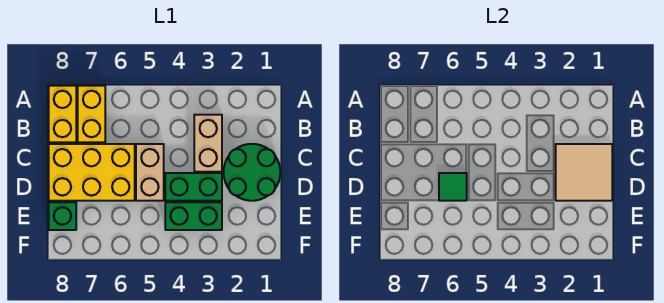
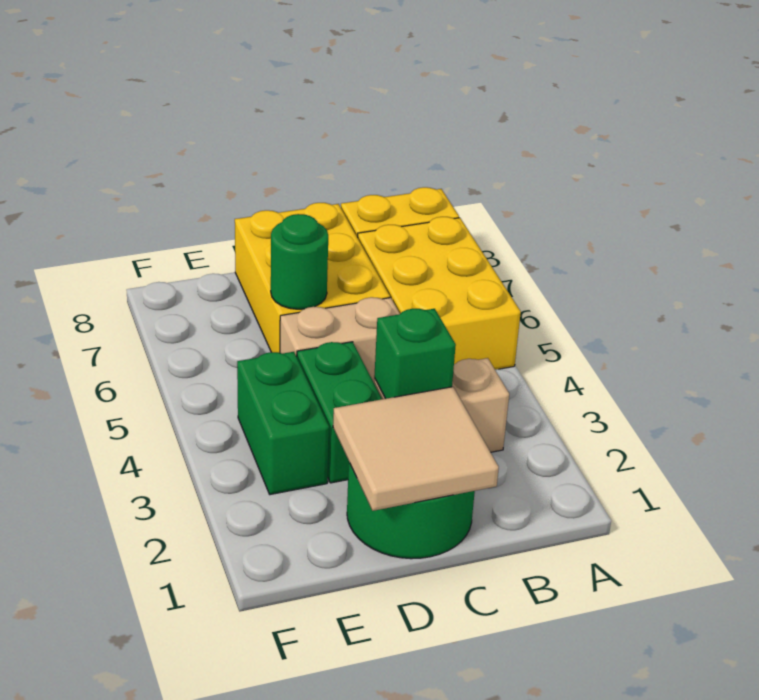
yellow brick A7:B7 level 1 -> yellow brick A5:B7 level 1
green tile D6 level 2 -> green round brick D6 level 2
green brick E8 level 1 -> green brick C3 level 2

